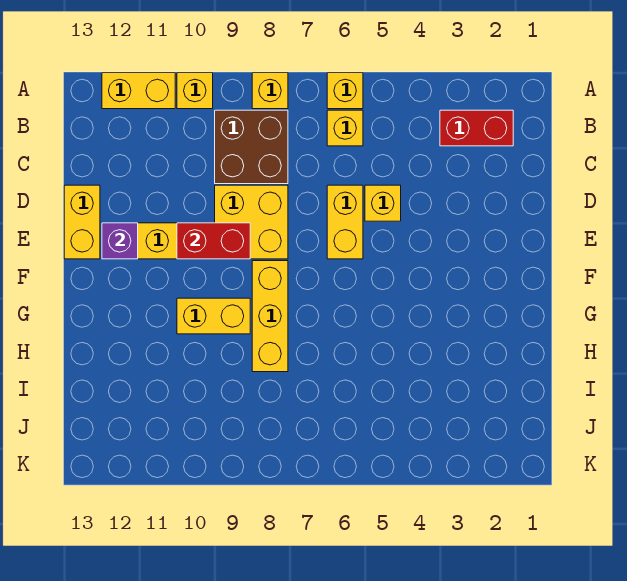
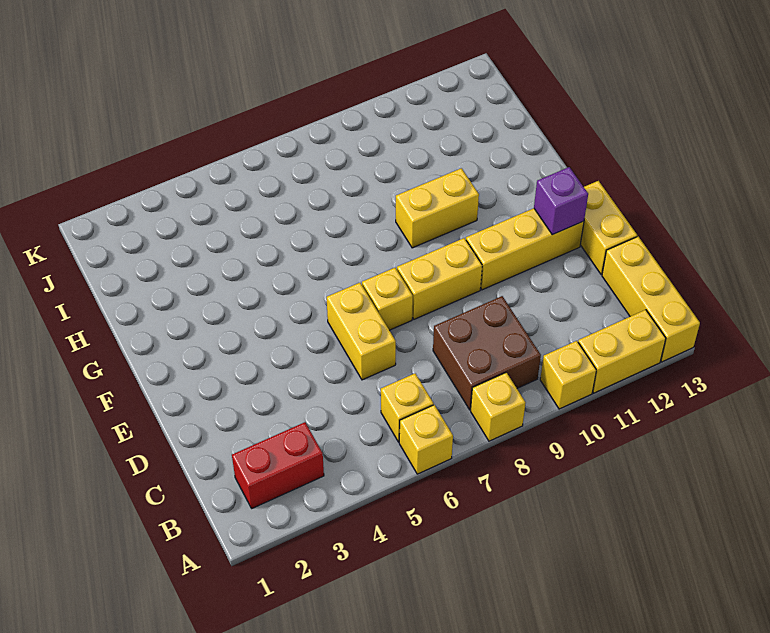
yellow brick D5 level 1 -> yellow brick E7 level 1
yellow brick D8:E9 level 1 -> yellow brick E8:E9 level 1
red brick E9:E10 level 2 -> none
yellow brick F8:H8 level 1 -> yellow brick A13:C13 level 1

